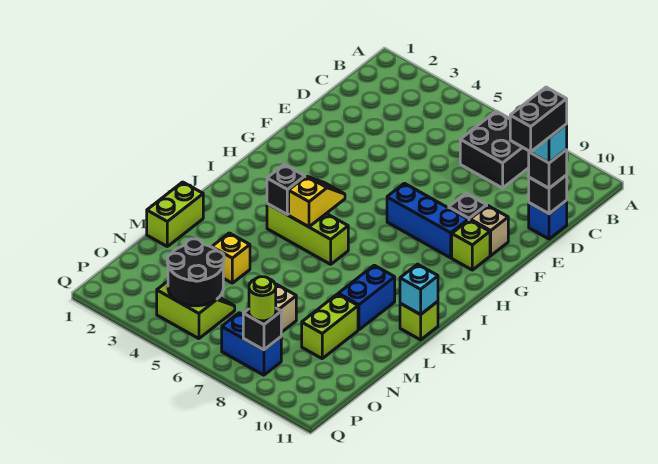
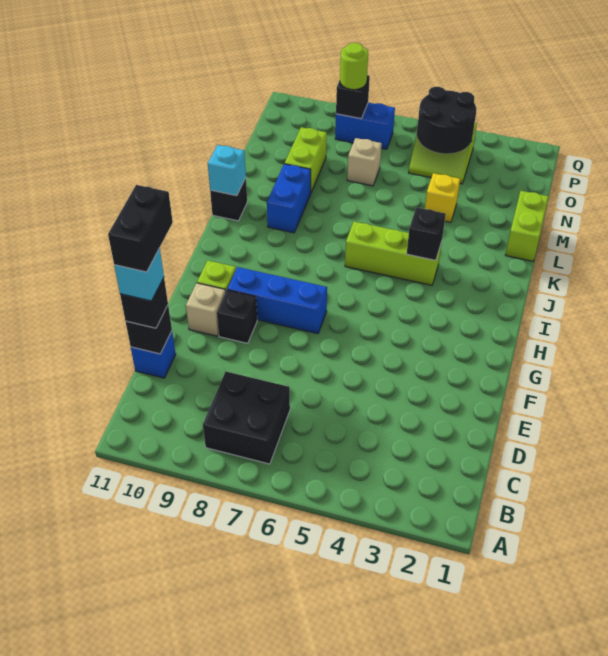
yellow slope I5:J5 level 2 top J -> none
lime brick K11 level 1 -> black brick K11 level 1

